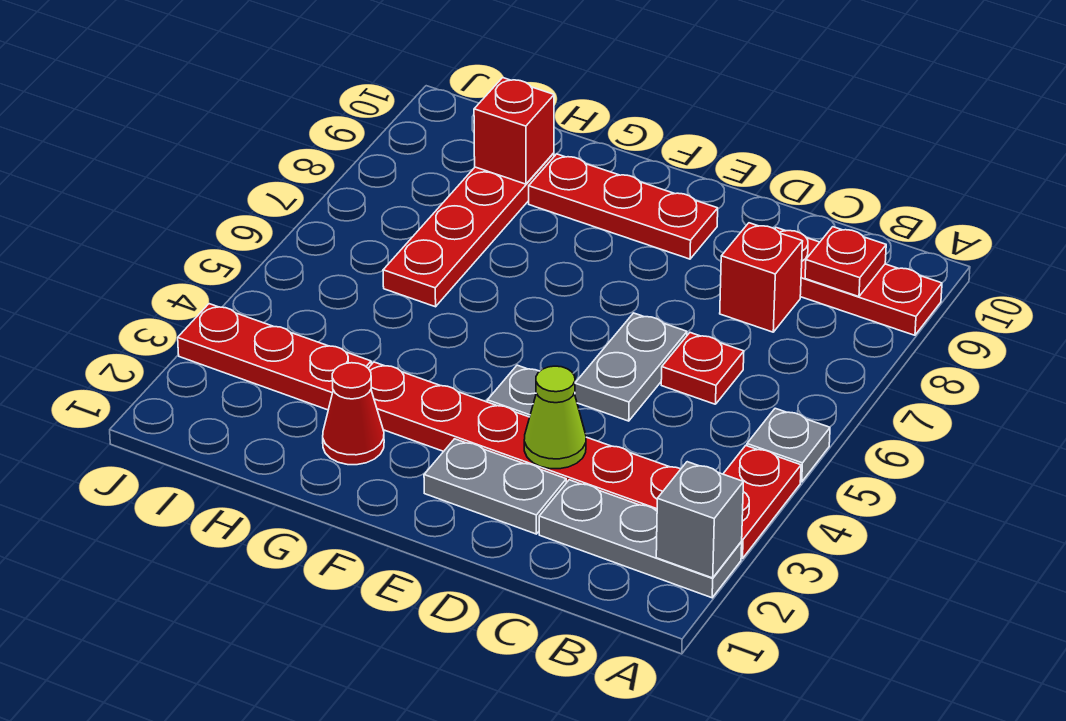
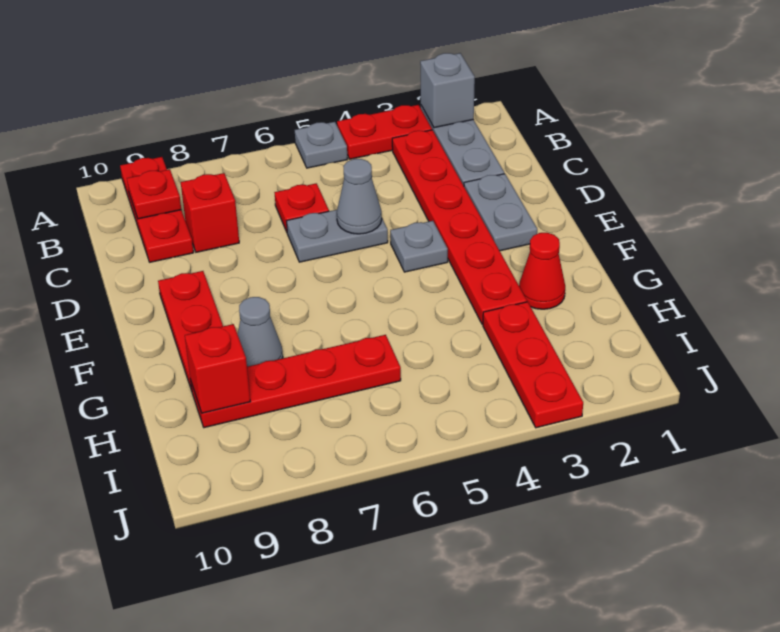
lime cone D3 level 2 -> none
none -> grey cone D5 level 2
none -> grey cone G8 level 1

